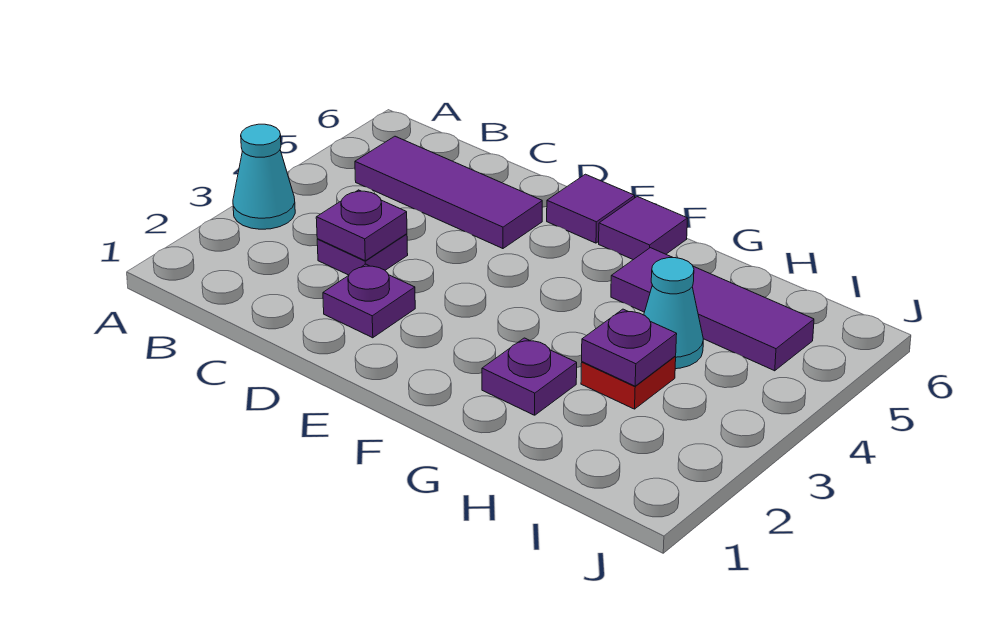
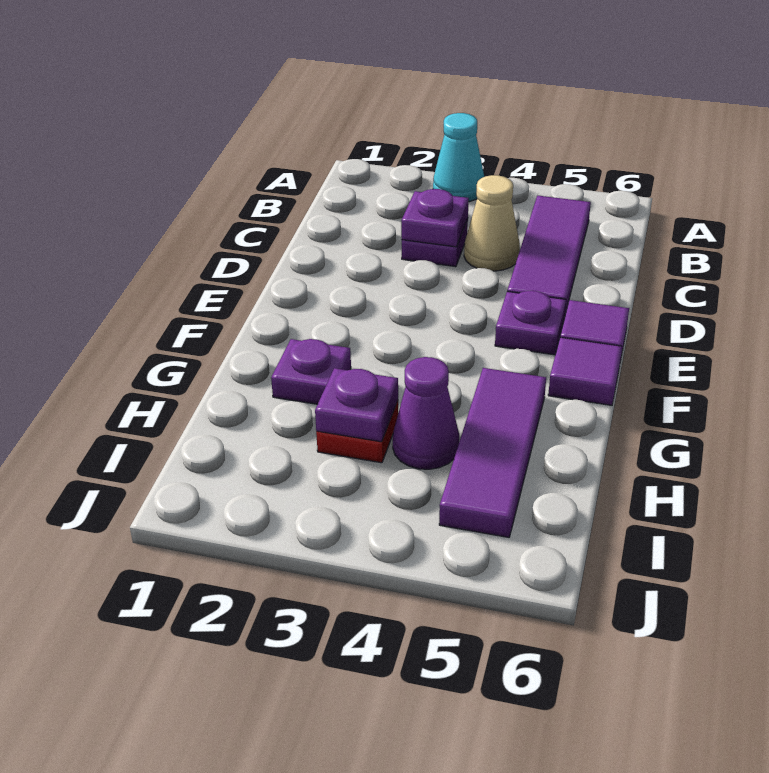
none -> tan cone C4 level 1
purple plate D2 level 1 -> purple plate E5 level 1
cyan cone H4 level 1 -> purple cone H4 level 1

